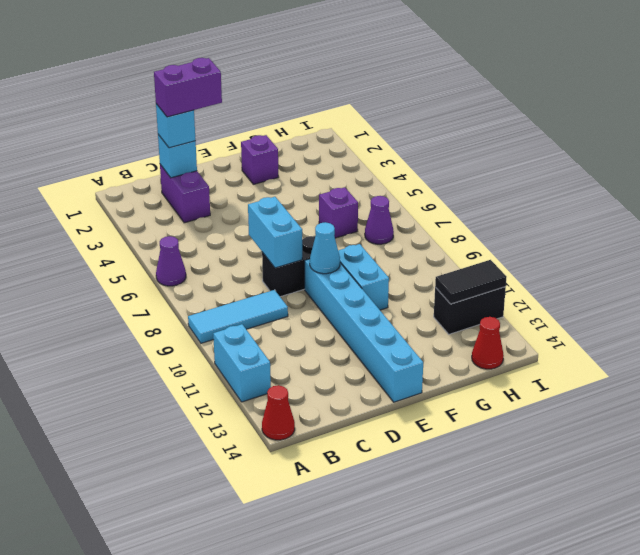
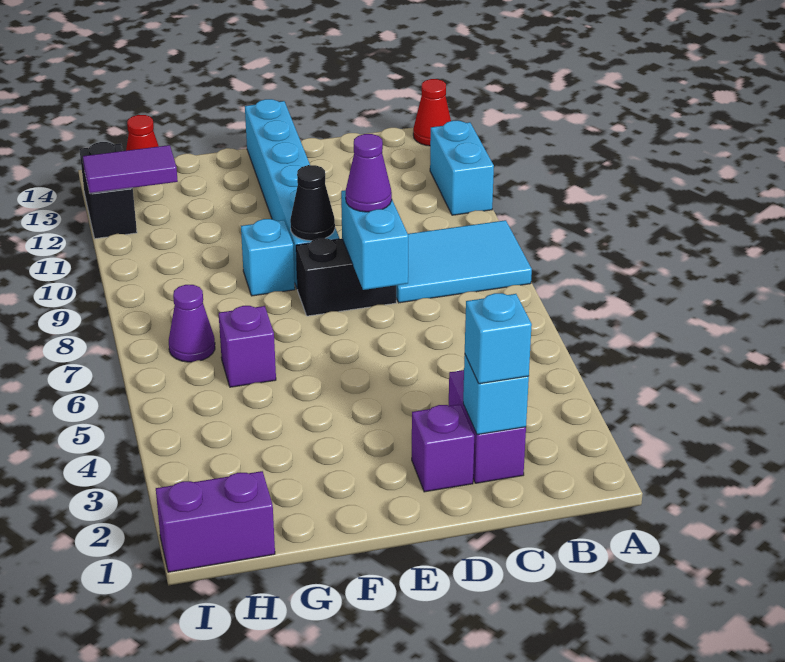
purple cone A6 level 1 -> purple cone D8 level 3
cyan tile A9:C9 level 1 -> cyan tile A8:C9 level 1
purple brick C2:D2 level 4 -> purple brick H1:I1 level 1
cyan cone E9 level 2 -> black cone E9 level 2
purple brick F2 level 1 -> purple brick D2 level 1
cyan brick F9:F10 level 1 -> cyan brick F9 level 1
black brick H12:I12 level 1 -> black brick I12:I13 level 1
black tile H12:I12 level 2 -> purple tile H12:I12 level 2

